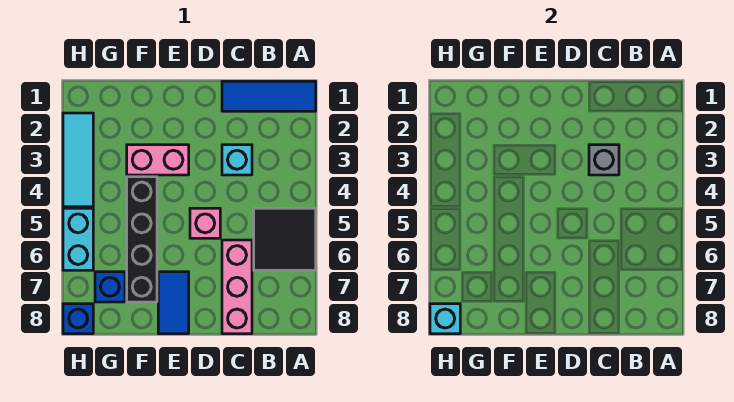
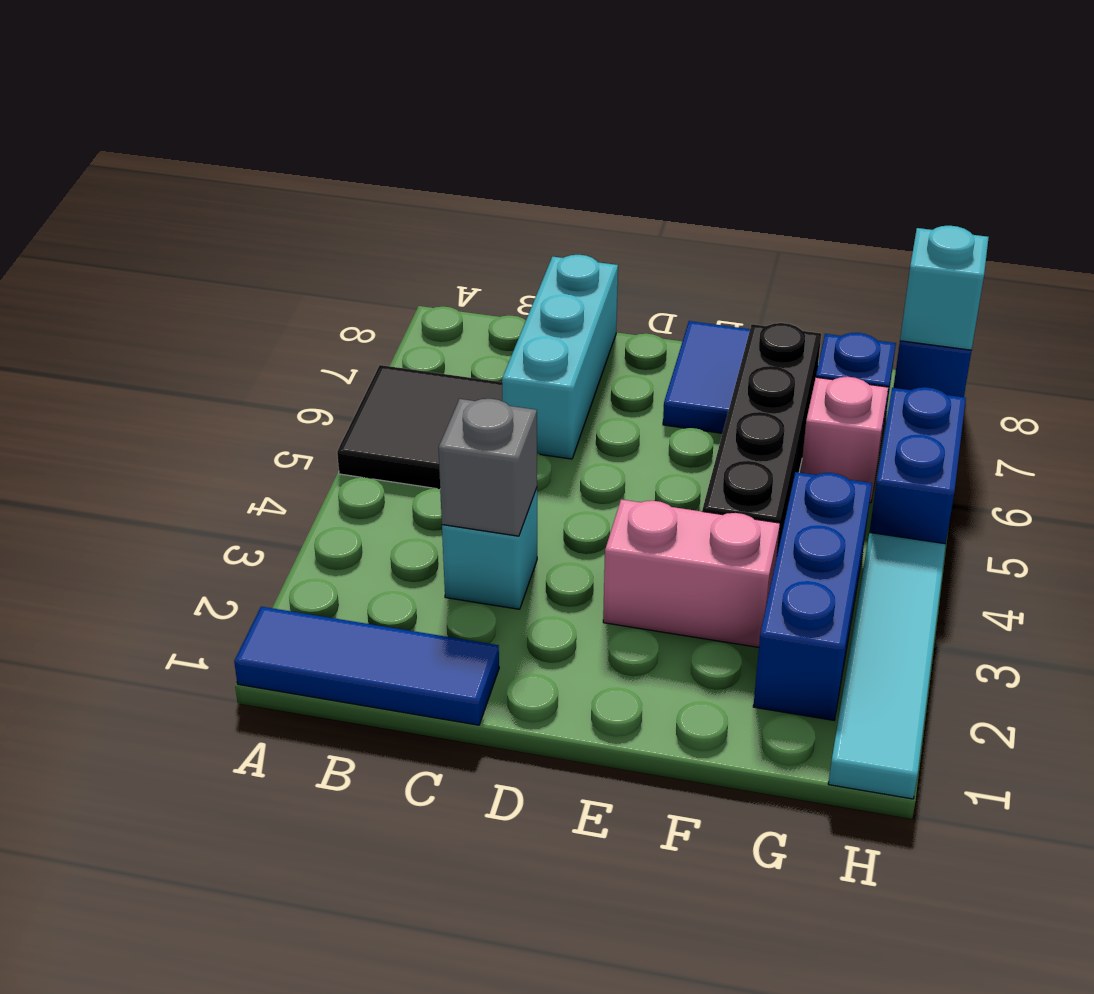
pink brick C6:C8 level 1 -> cyan brick C6:C8 level 1
pink brick D5 level 1 -> pink brick G6 level 1
none -> blue brick G2:G4 level 1
cyan tile H2:H4 level 1 -> cyan tile H1:H4 level 1
cyan brick H5:H6 level 1 -> blue brick H5:H6 level 1

